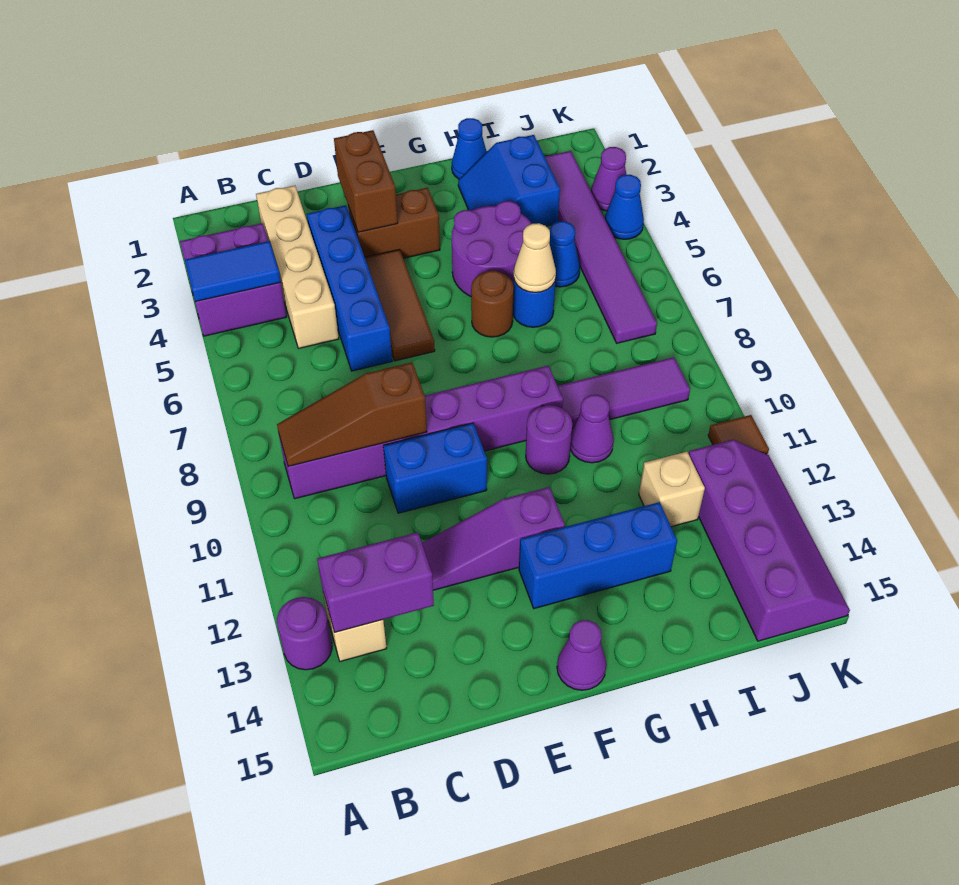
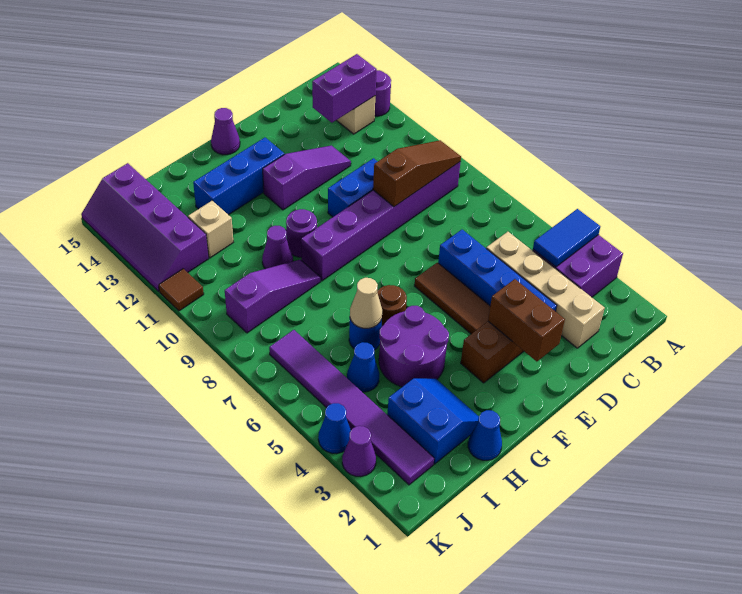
purple tile H9:J9 level 1 -> purple slope H9:J9 level 1 top J

